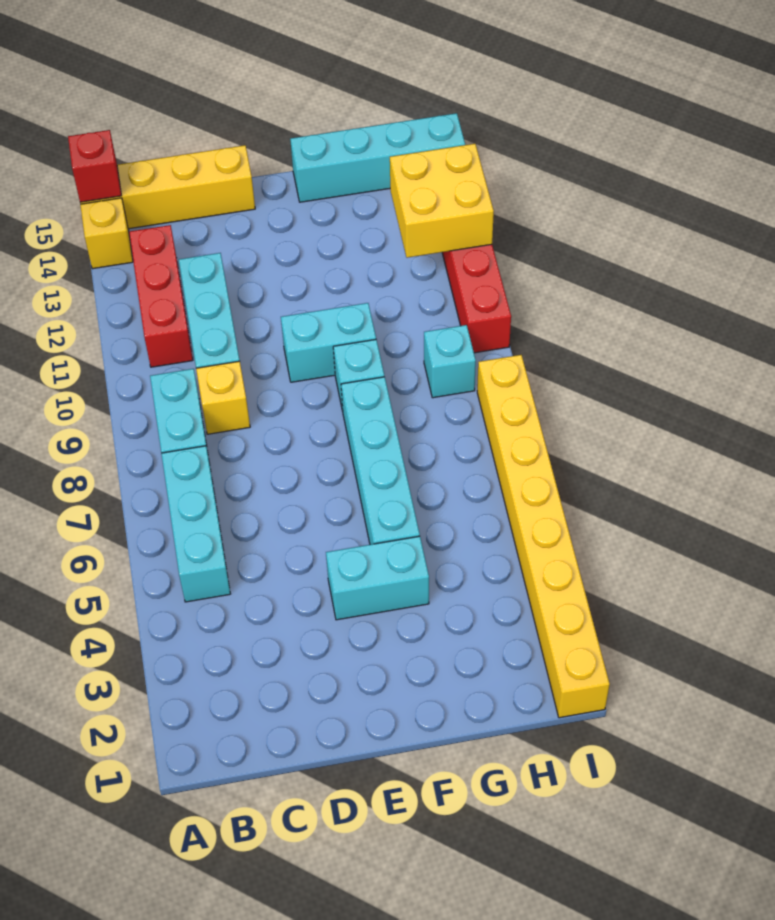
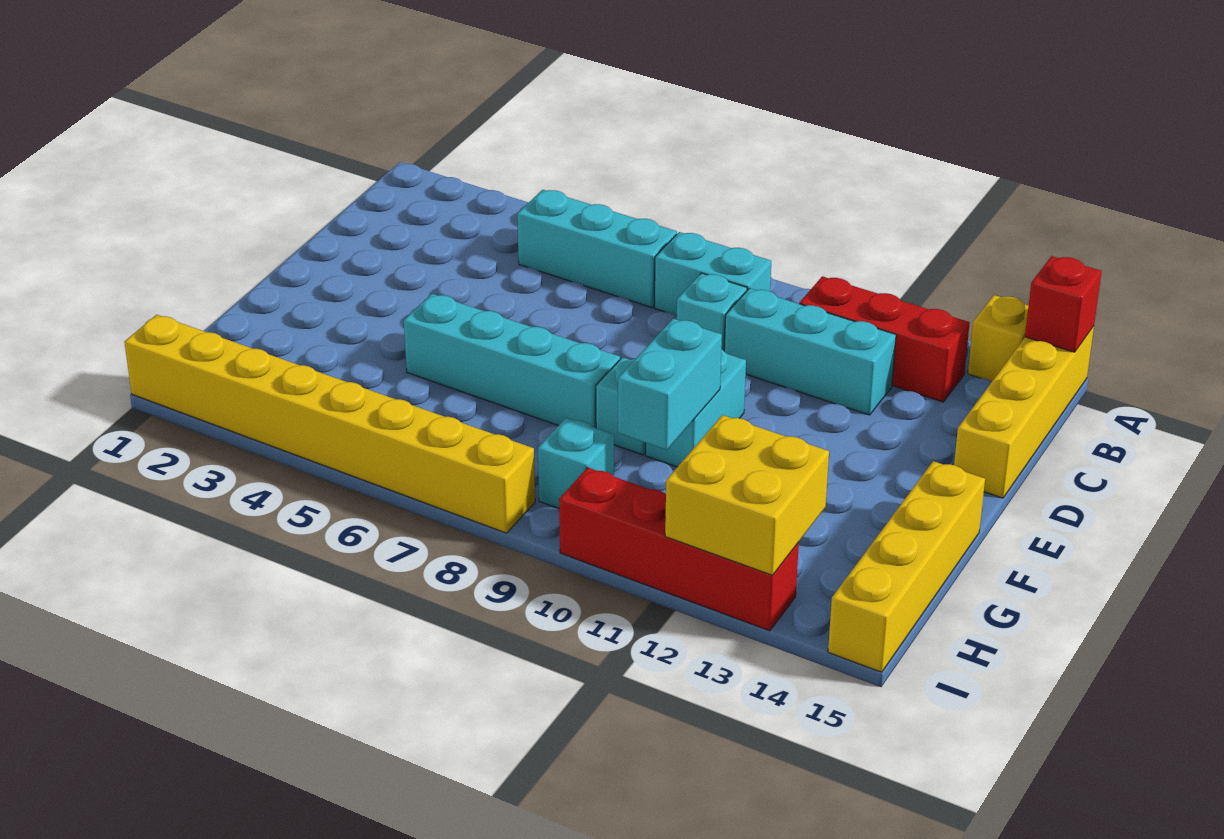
yellow brick C9 level 1 -> cyan brick C9 level 1
cyan brick E4:F4 level 1 -> cyan brick F10:G10 level 2
cyan brick F15:I15 level 1 -> yellow brick F15:I15 level 1

